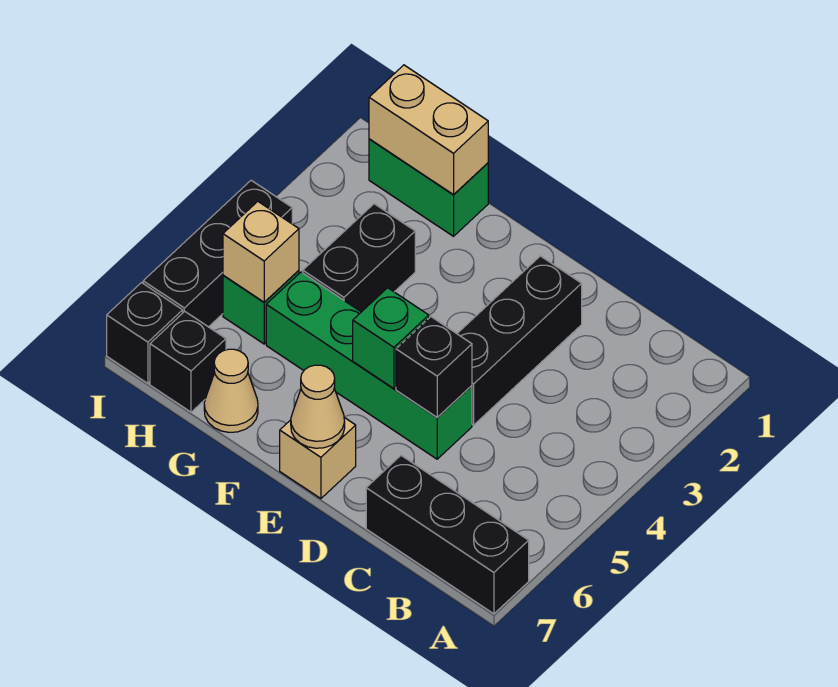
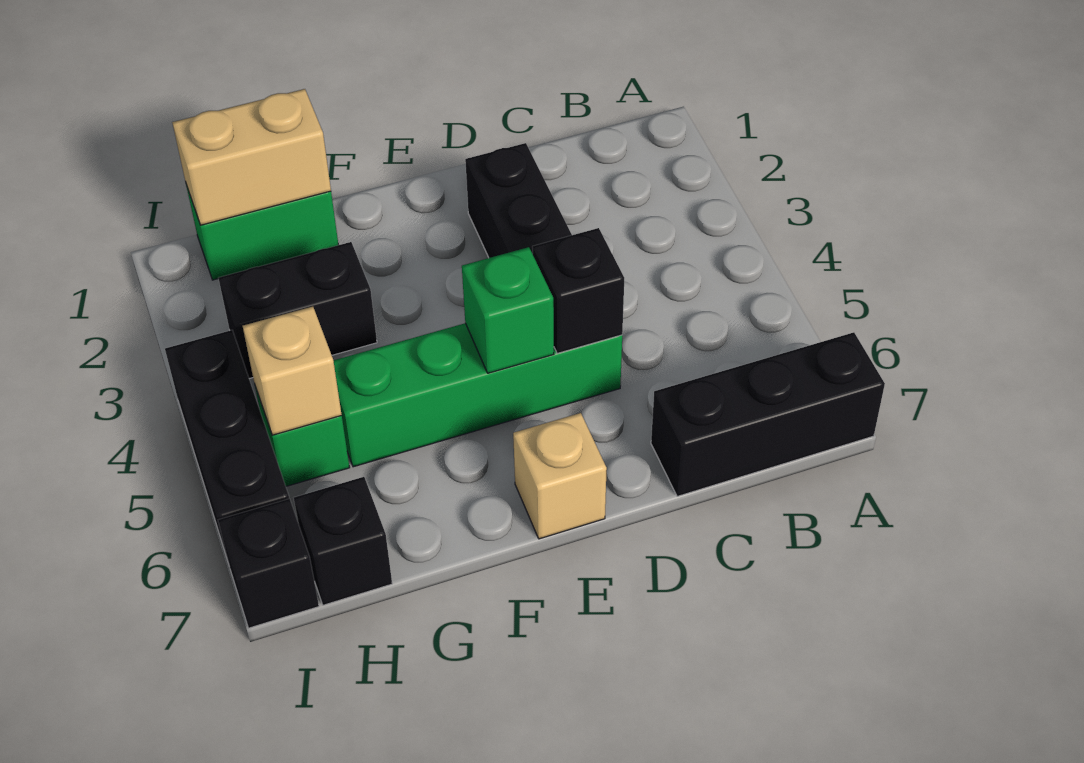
tan cone E7 level 2 -> none
black brick G3:G4 level 1 -> black brick G3:H3 level 1
tan cone G7 level 1 -> none

